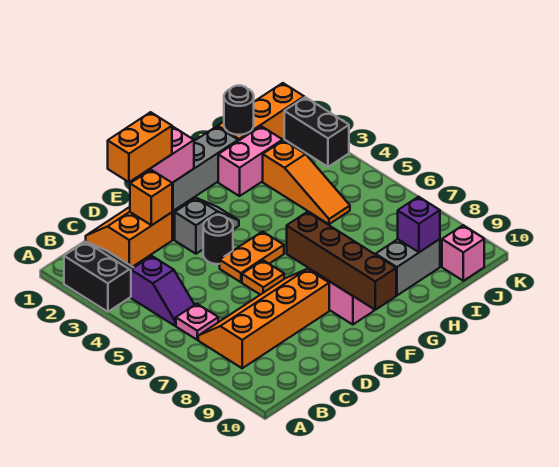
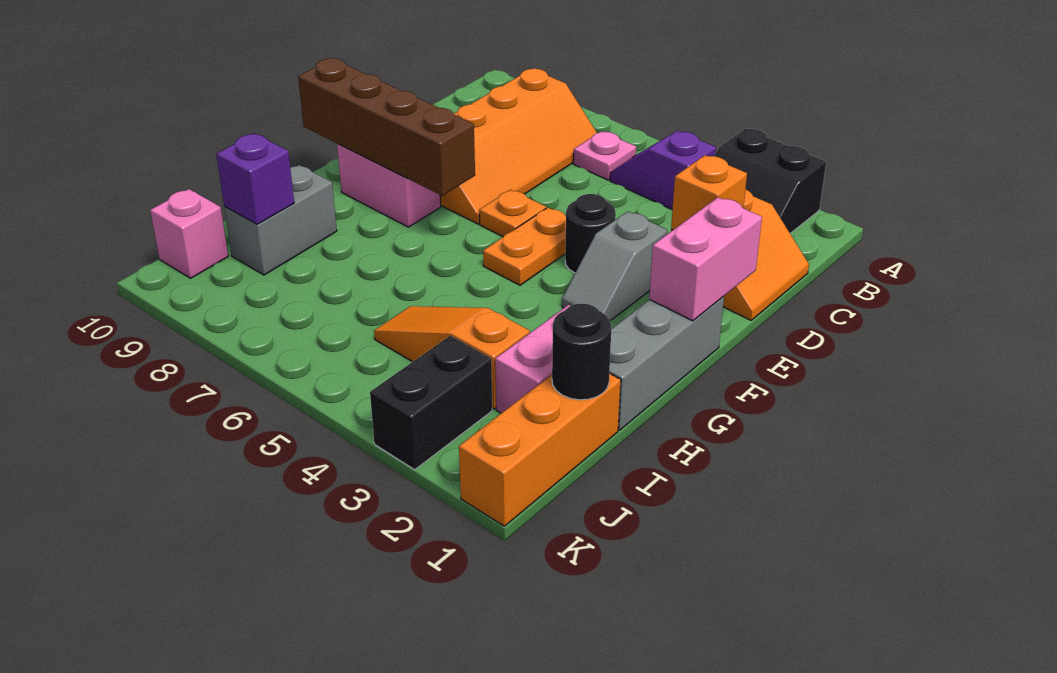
orange brick D1:E1 level 3 -> none
black brick K2:K3 level 1 -> black brick J3:K3 level 1

